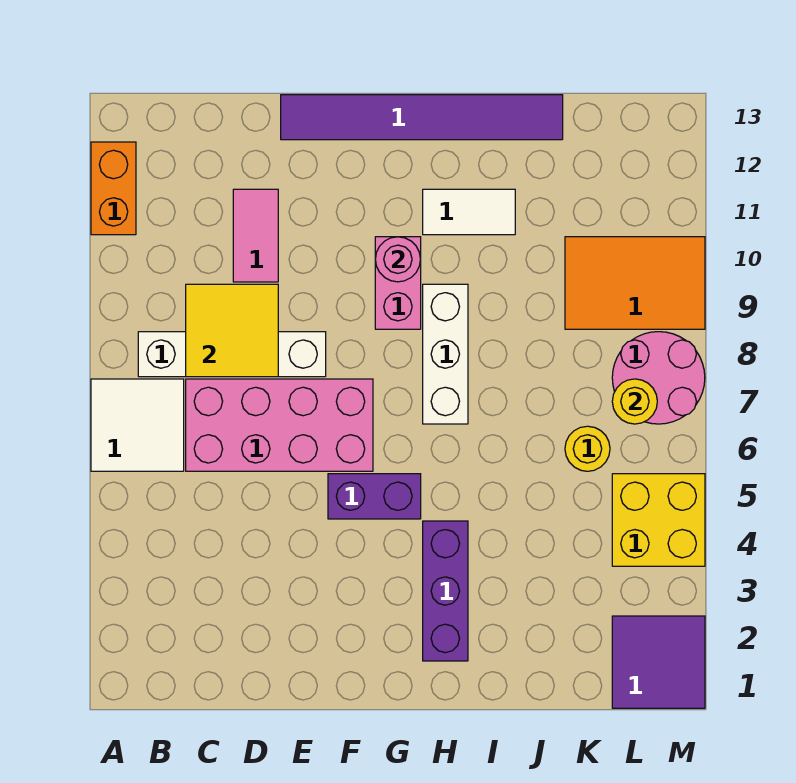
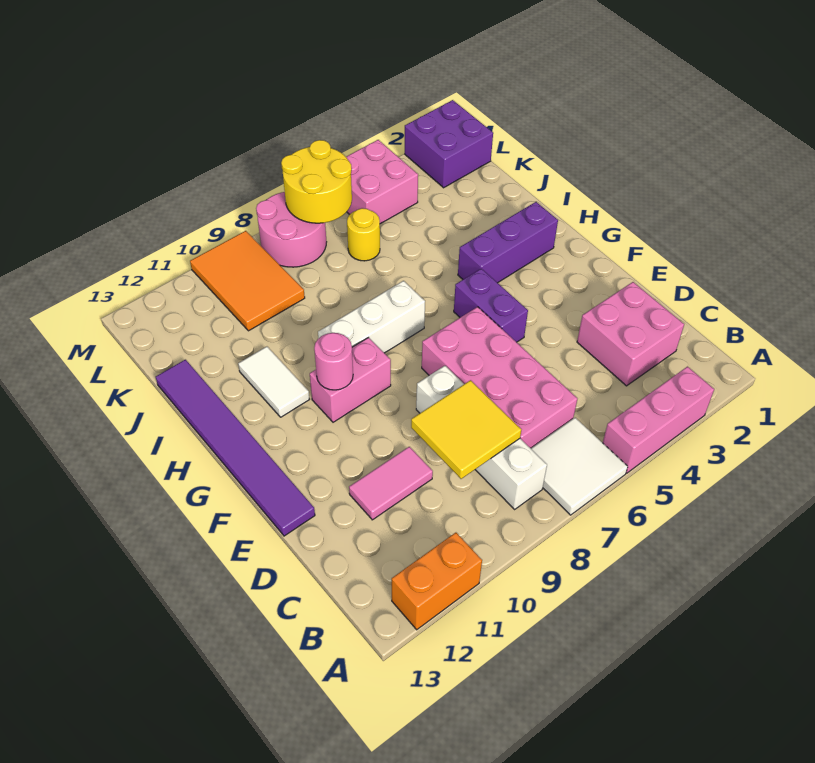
none -> pink brick A3:A5 level 1
none -> pink brick C2:D3 level 1
purple tile L1:M2 level 1 -> purple brick L1:M2 level 1
yellow brick L4:M5 level 1 -> pink brick L4:M5 level 1
yellow round brick L7 level 2 -> yellow round brick L6:M7 level 2

